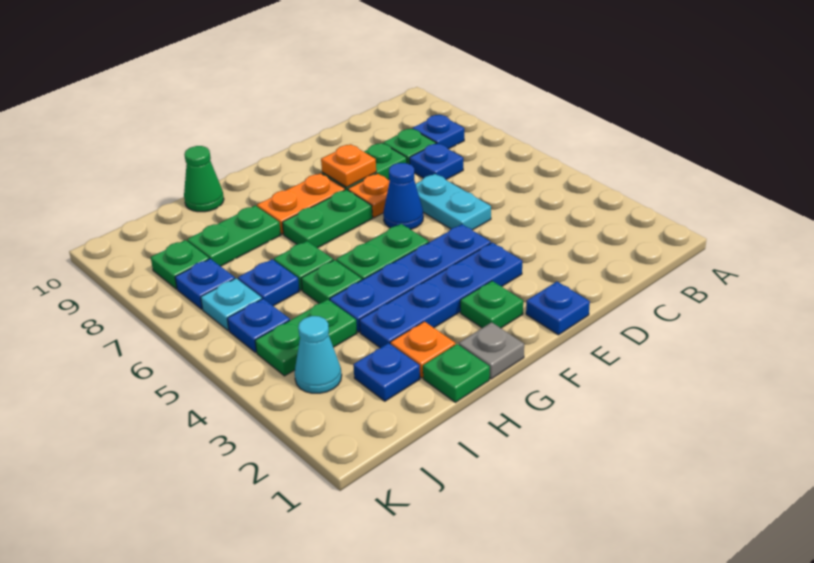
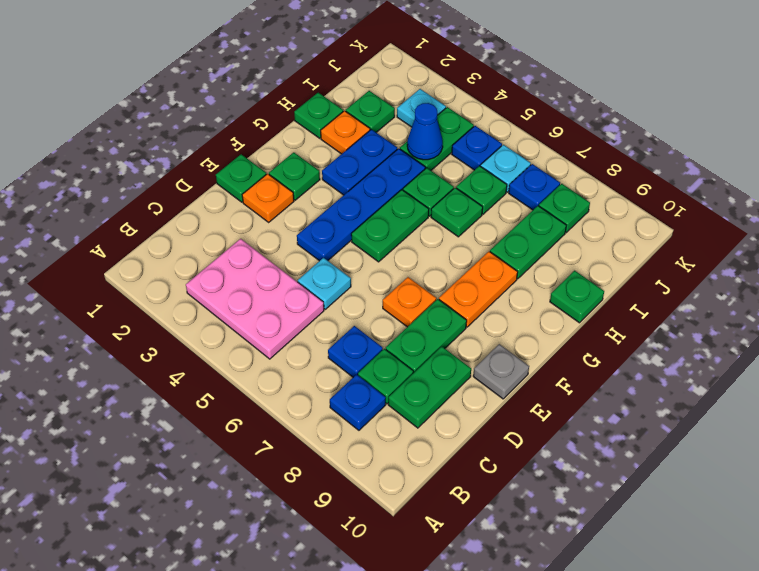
none -> pink plate B3:C5 level 1
cyan plate D5:D6 level 1 -> cyan plate D5 level 1
blue plate E1 level 1 -> green plate E1 level 1
blue plate E3:H3 level 1 -> blue plate G3:H3 level 1
blue cone E6 level 1 -> blue cone I4 level 2
orange plate E8 level 2 -> orange plate E2 level 1
green plate F7:G7 level 1 -> green plate C9:D9 level 1
grey plate G1 level 1 -> grey plate E10 level 1
green cone H10 level 1 -> green plate H10 level 1
blue plate I2 level 1 -> green plate I2 level 1
blue plate I6 level 1 -> green plate I6 level 1
cyan cone J3 level 1 -> cyan plate J3 level 1

